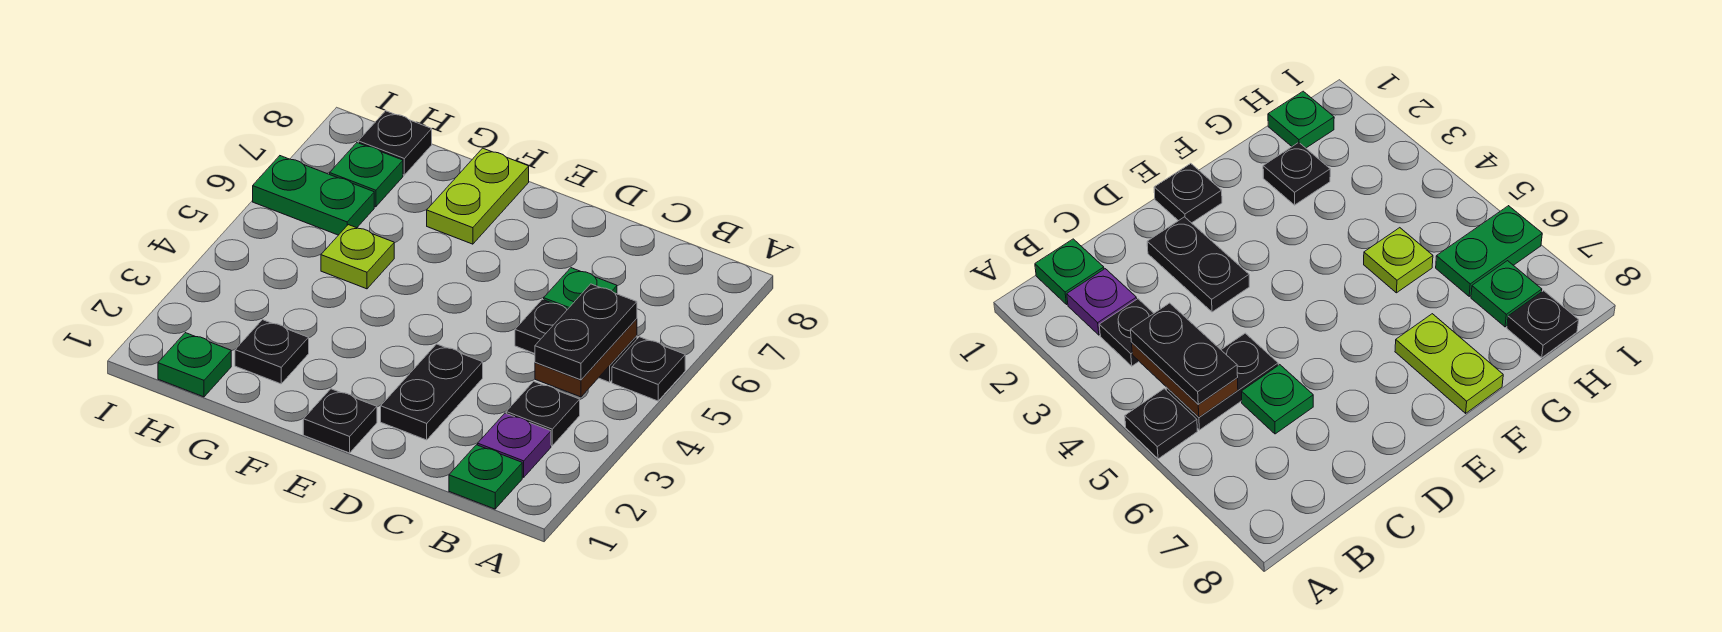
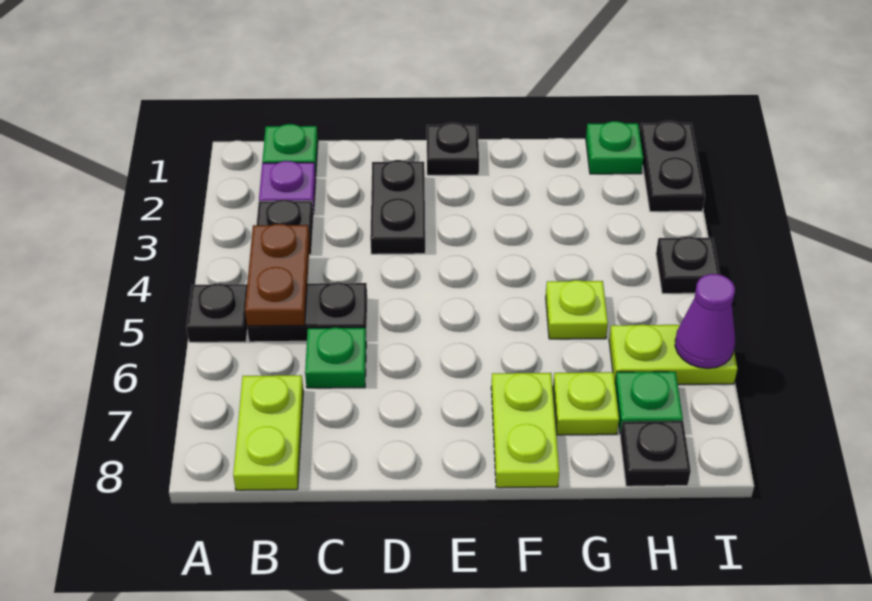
black plate B4:B5 level 3 -> black plate I1:I2 level 1
none -> lime plate B7:B8 level 1
black plate G2 level 1 -> black plate I4 level 1
none -> lime plate G7 level 1
green plate H6:I6 level 1 -> lime plate H6:I6 level 1
none -> purple cone I6 level 2

